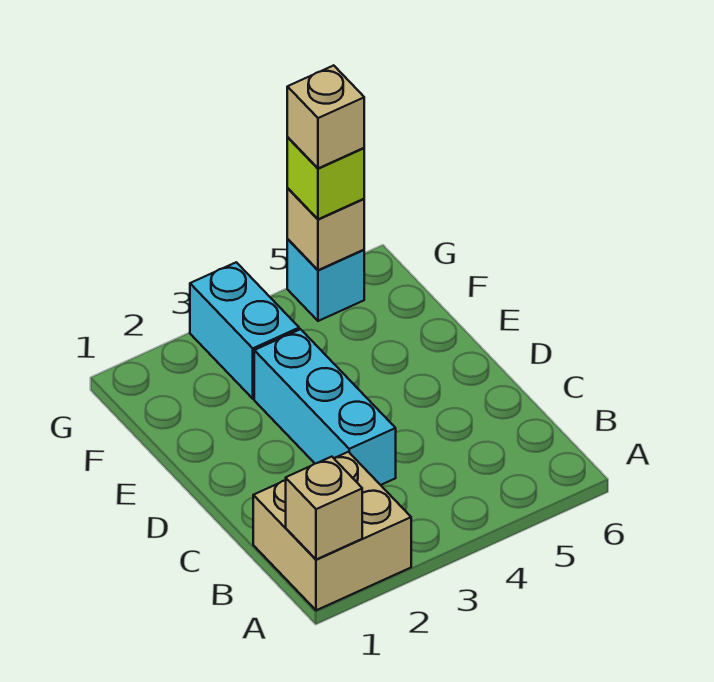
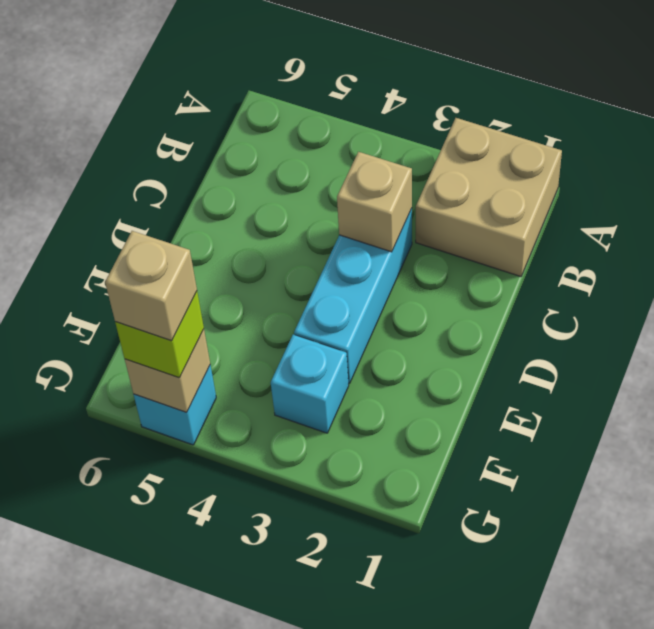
tan brick A1 level 2 -> tan brick C3 level 2
cyan brick F3:G3 level 1 -> cyan brick F3 level 1

